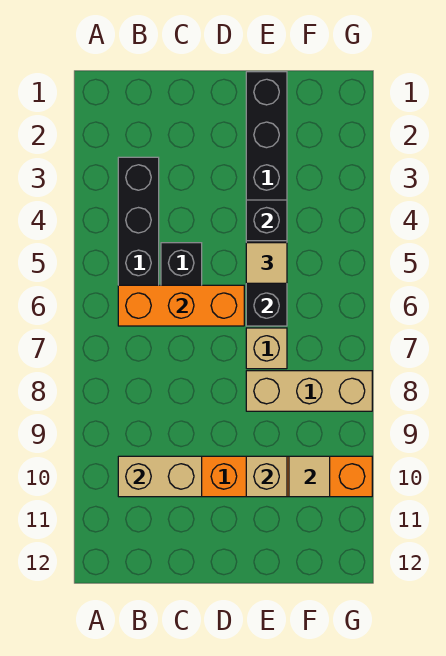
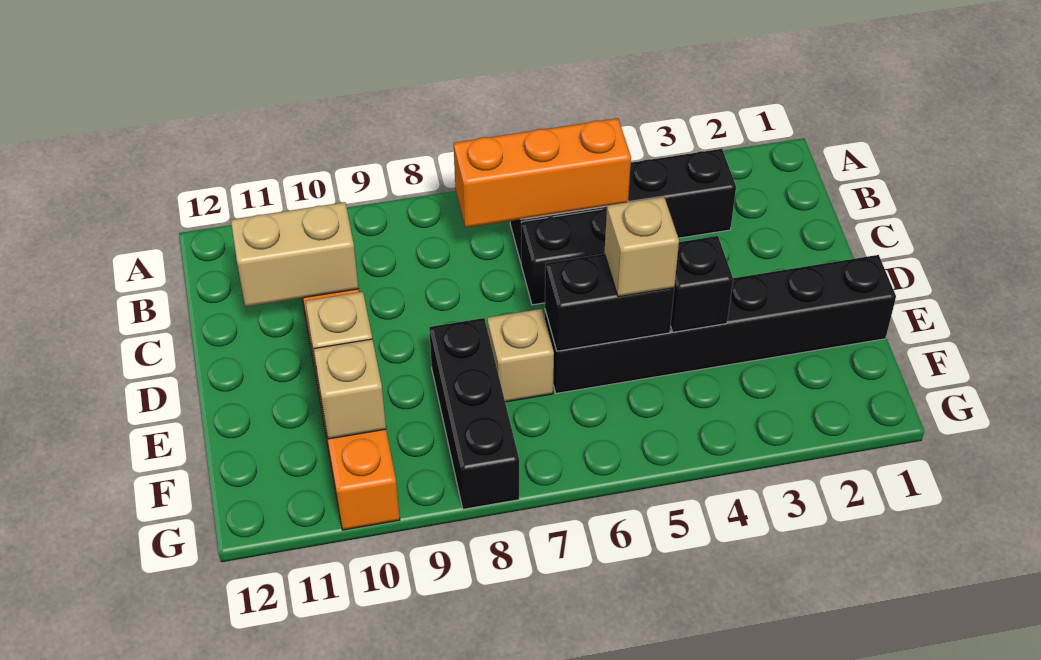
orange brick B6:D6 level 2 -> orange brick B5:B7 level 2
tan brick B10:C10 level 2 -> tan brick C10:C11 level 2
tan tile E5 level 3 -> tan brick E5 level 3
tan brick E8:G8 level 1 -> black brick E8:G8 level 1
tan tile F10 level 2 -> tan brick F10 level 2

